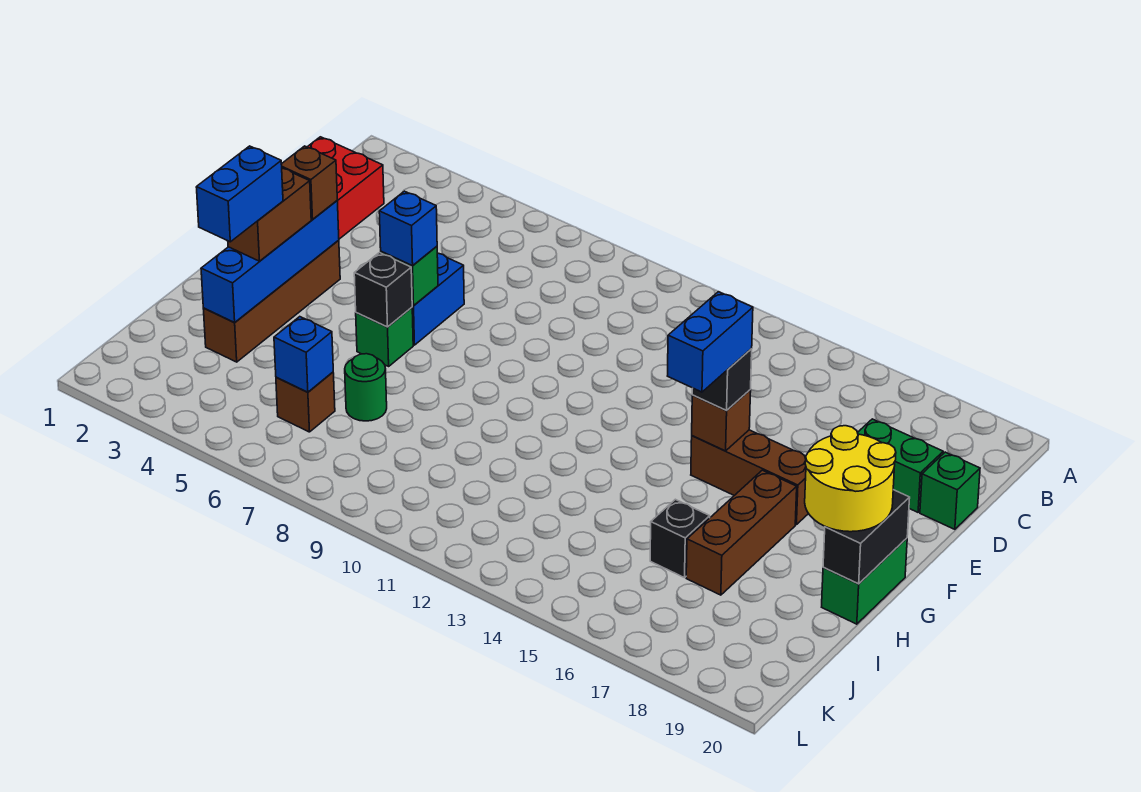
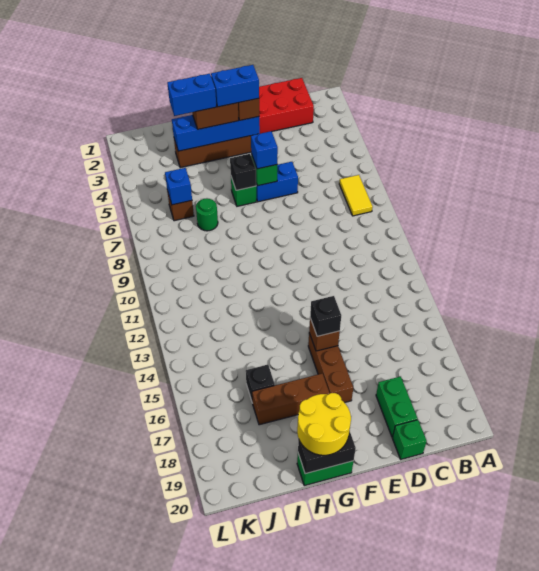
none -> yellow tile B7:B8 level 1
blue brick F15:G15 level 4 -> blue brick F3:G3 level 4

